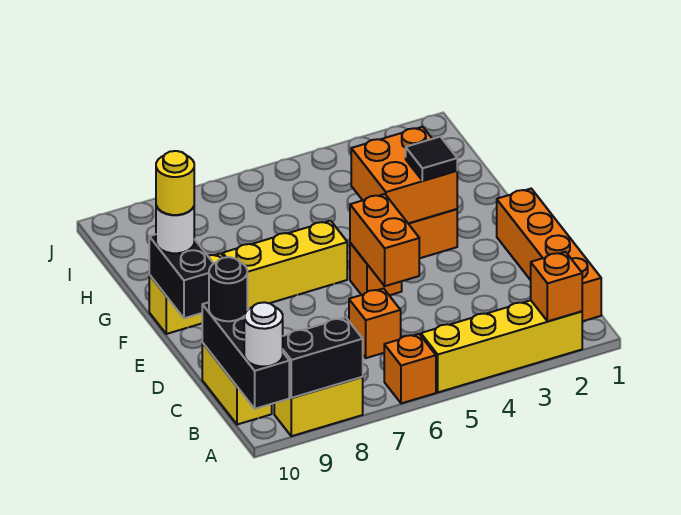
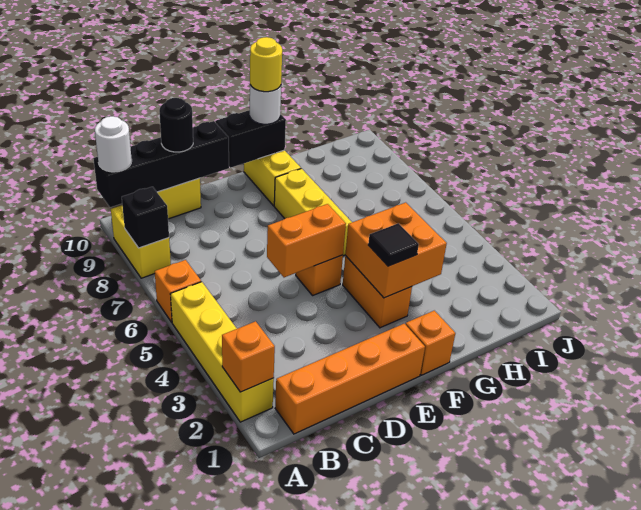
black brick A8:A9 level 2 -> black brick A8 level 2
black brick A10:C10 level 2 -> black brick A10:D10 level 2
orange brick C6 level 1 -> orange brick F1 level 1

